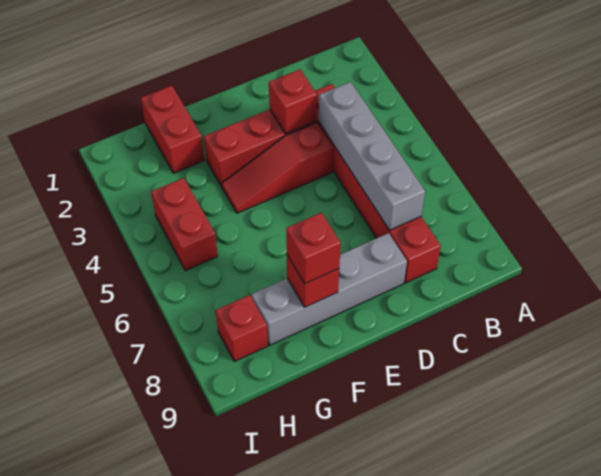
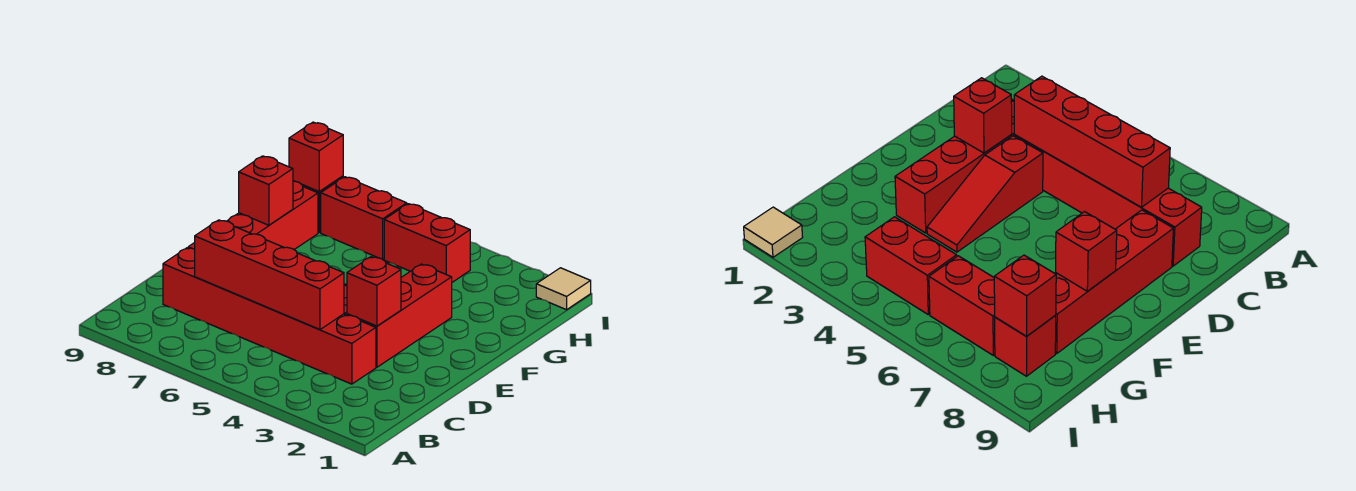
grey brick C4:C7 level 2 -> red brick C4:C7 level 2
grey brick D8:G8 level 1 -> red brick D8:G8 level 1
red brick F8 level 3 -> red brick H8 level 2
red brick G1:G2 level 1 -> red brick H6:H7 level 1
none -> tan tile I1 level 1

